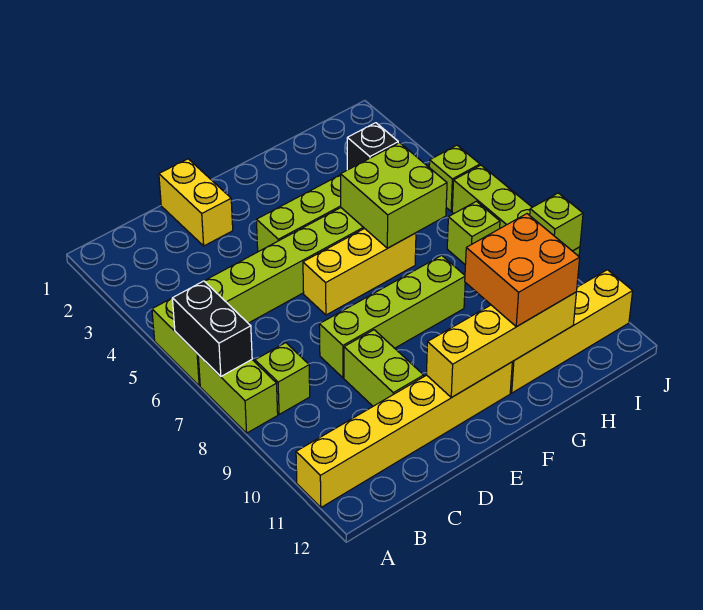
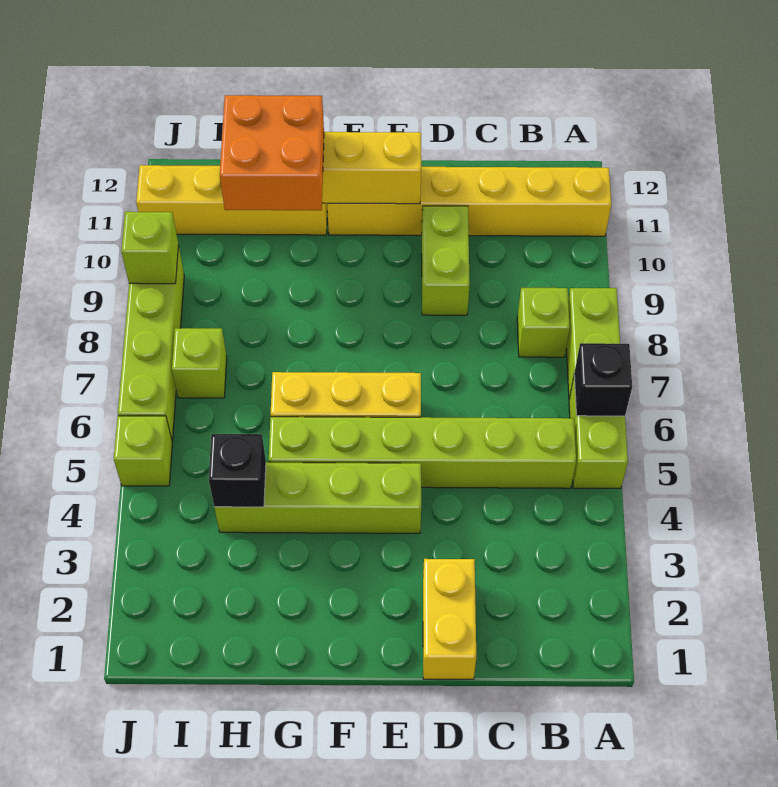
black brick A6:A7 level 2 -> black brick A6 level 2
lime brick D8:G8 level 1 -> none
lime brick G5:H6 level 2 -> none

